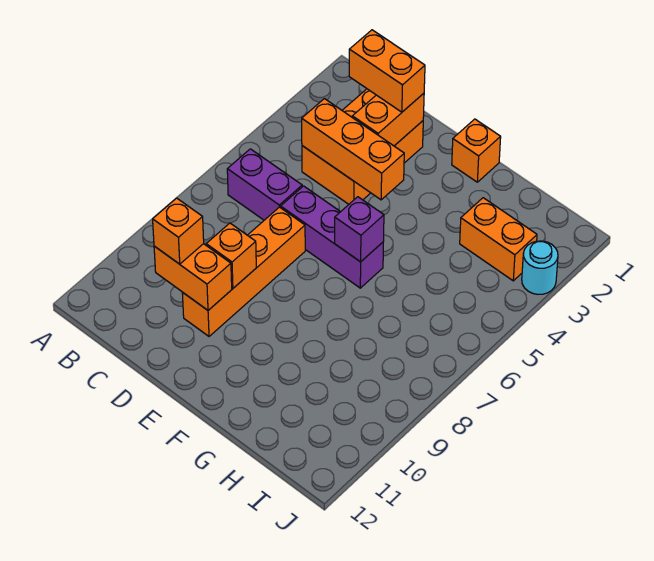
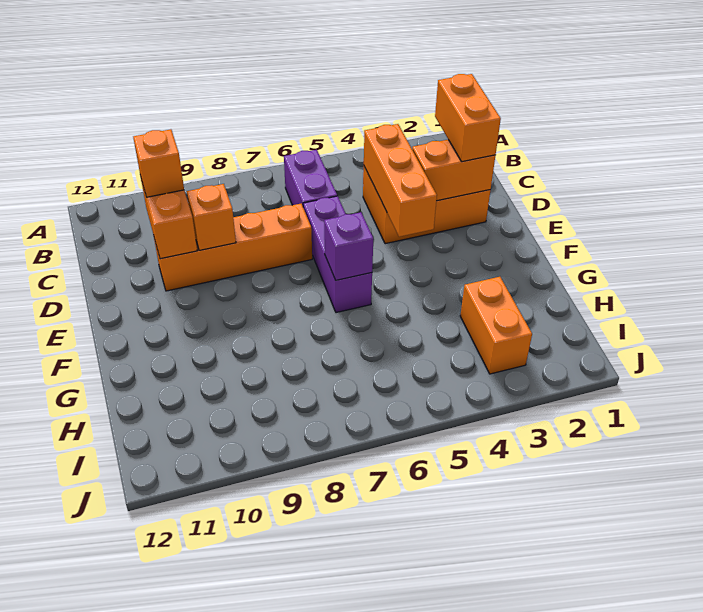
orange brick F1 level 1 -> none
cyan round brick J3 level 1 -> none

